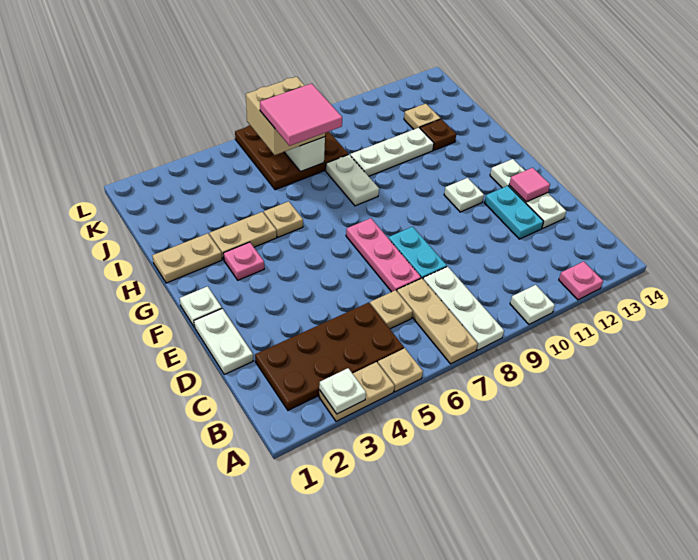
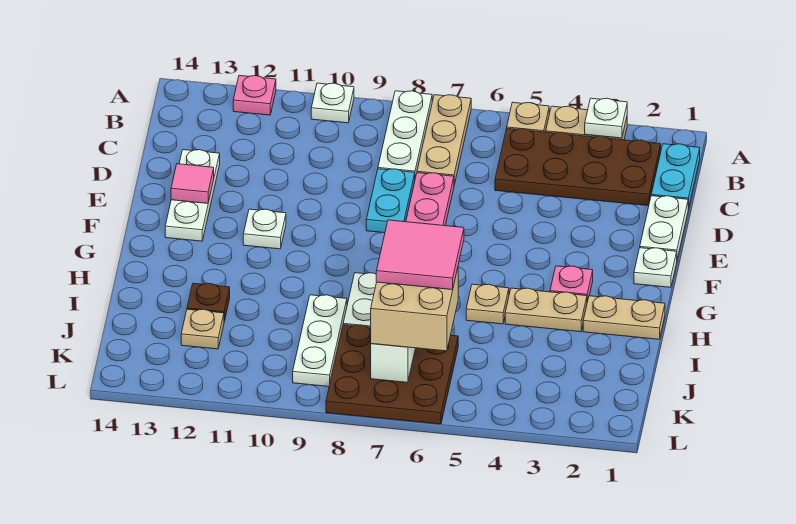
tan plate C6 level 1 -> none
cyan plate D12:E12 level 1 -> cyan plate B1:C1 level 1
white plate I9:I11 level 1 -> white plate I9:K9 level 1

